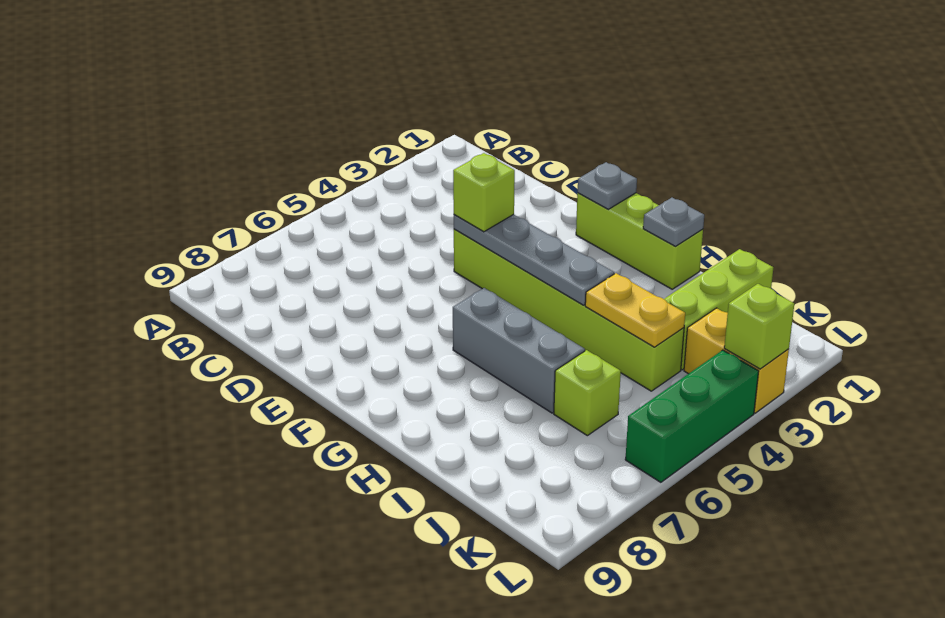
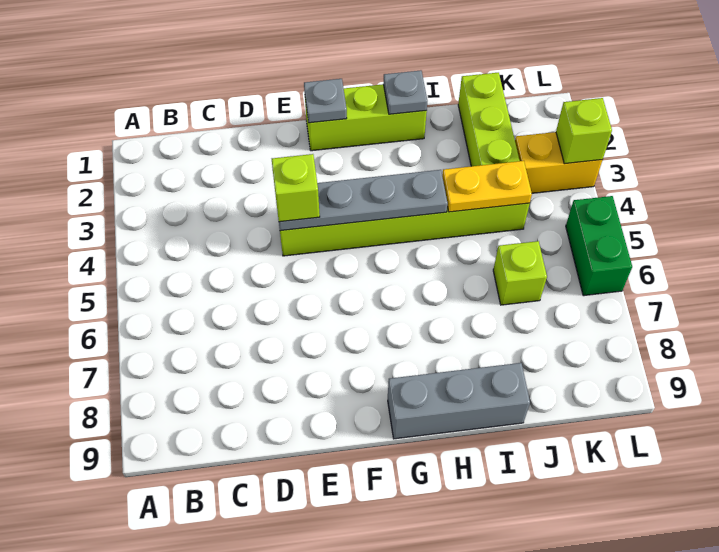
grey brick G6:I6 level 1 -> grey brick G9:I9 level 1
green brick L4:L6 level 1 -> green brick L5:L6 level 1

